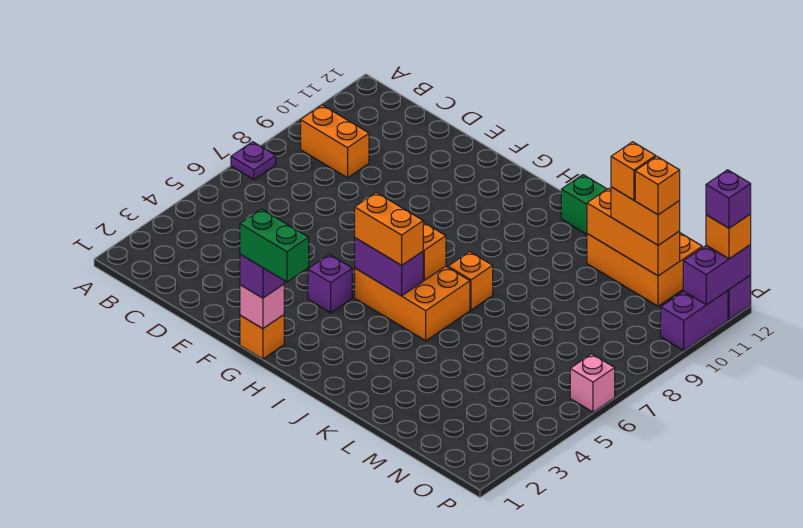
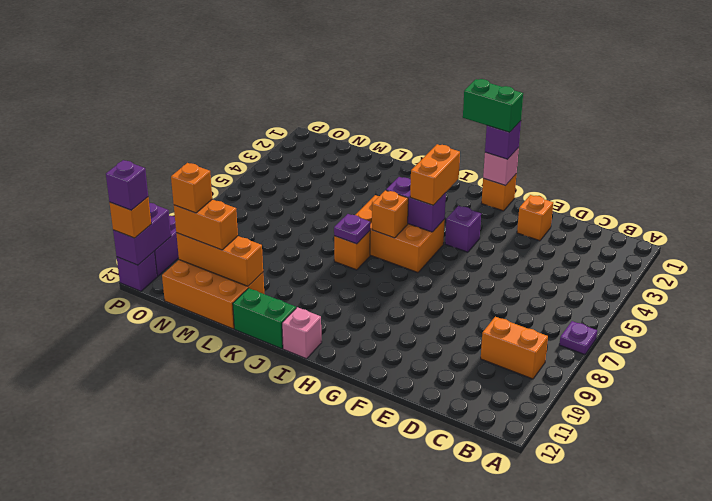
orange brick H5:I5 level 3 -> orange brick H4:H5 level 3
none -> purple plate J7 level 2
orange brick M11 level 4 -> orange brick E2 level 1
pink brick P6 level 1 -> pink brick I12 level 1

